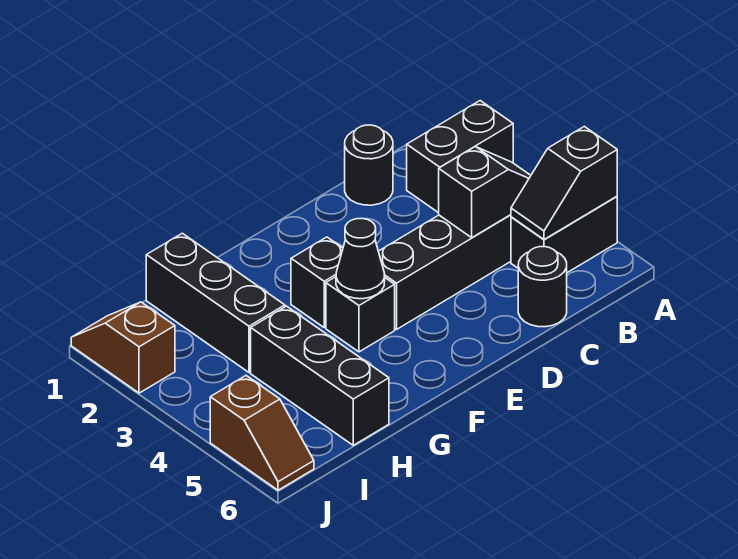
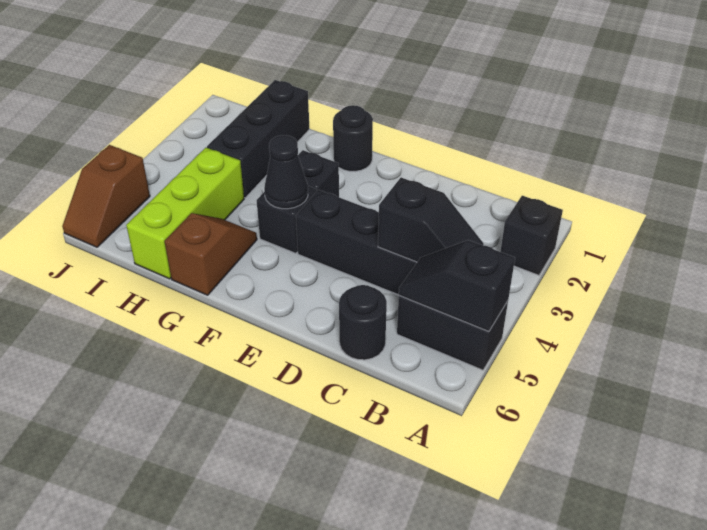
black brick A2:B2 level 1 -> black brick A2 level 1
black round brick C1 level 1 -> black round brick F1 level 1
black brick H4:H6 level 1 -> lime brick H4:H6 level 1
brown slope J1:J2 level 1 top 2 -> brown slope G5:G6 level 1 top 6

